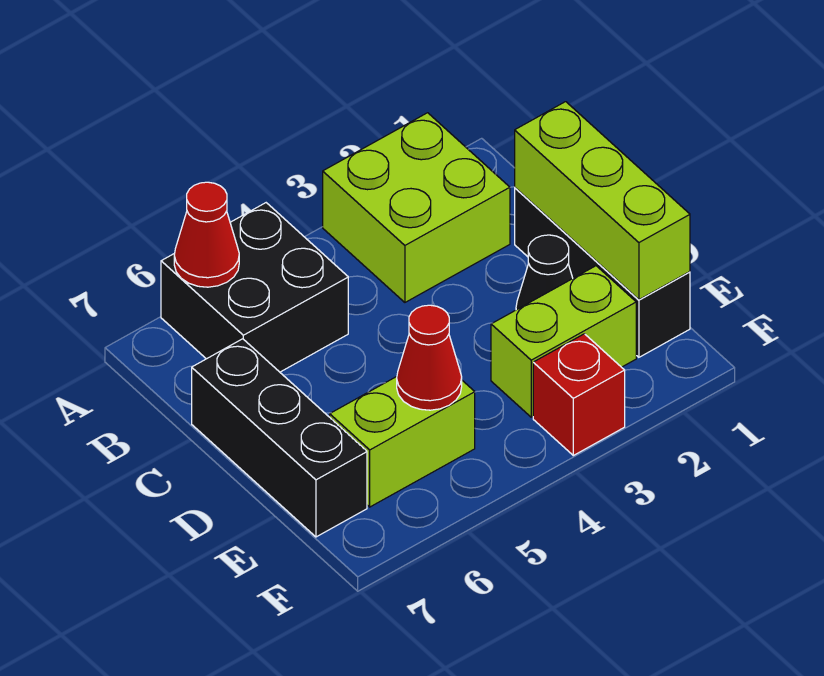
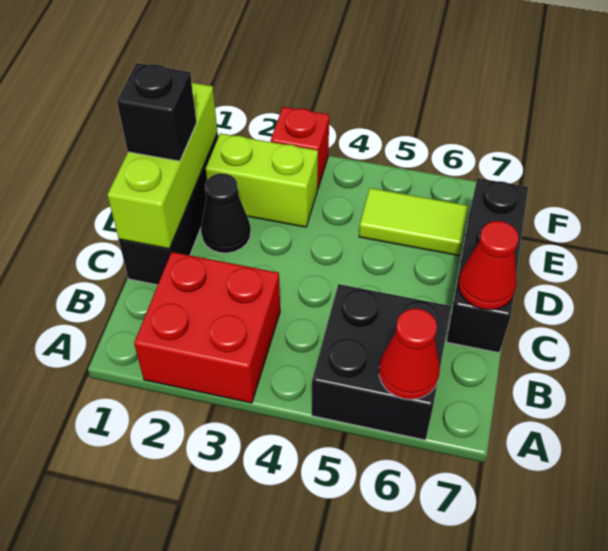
lime brick A2:B3 level 1 -> red brick A2:B3 level 1
none -> black brick D1 level 3
lime brick E5:E6 level 1 -> lime tile E5:E6 level 1
red cone E5 level 2 -> red cone C7 level 2

